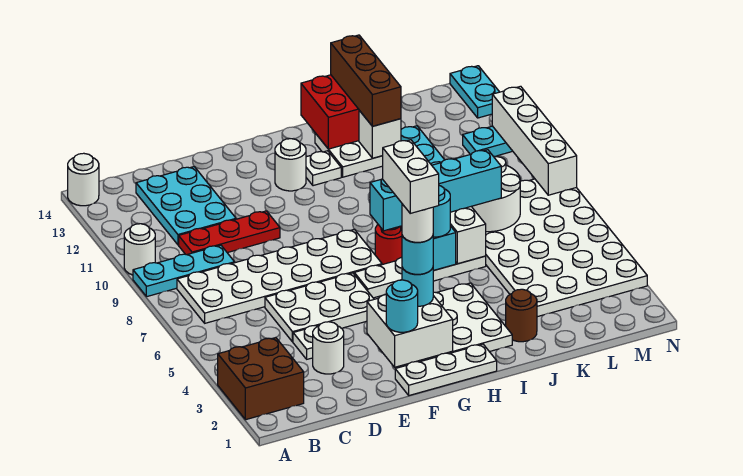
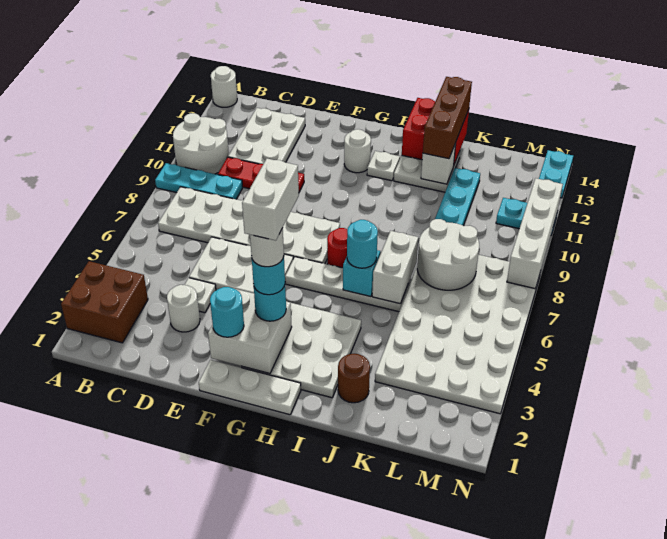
white round brick A10 level 1 -> white round brick A10:B11 level 1
cyan plate C11:D13 level 1 -> white plate C11:D13 level 1
cyan brick H7:K7 level 3 -> none

